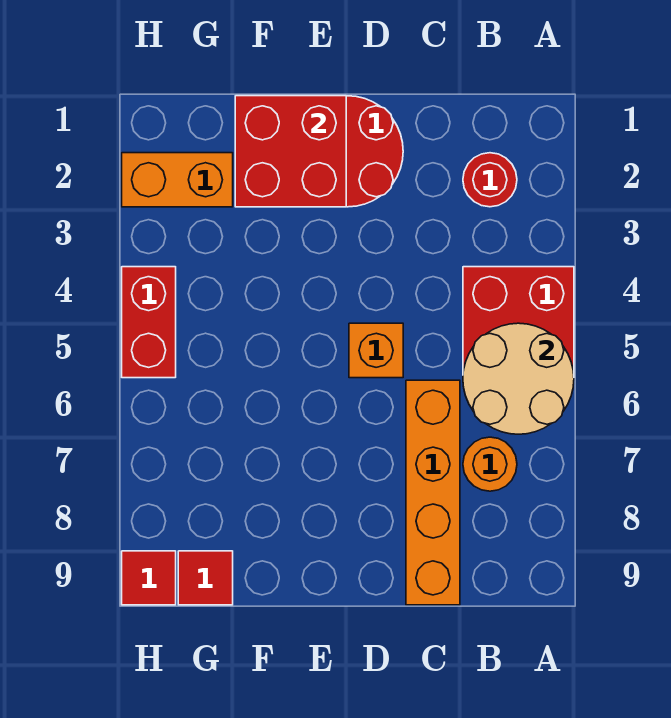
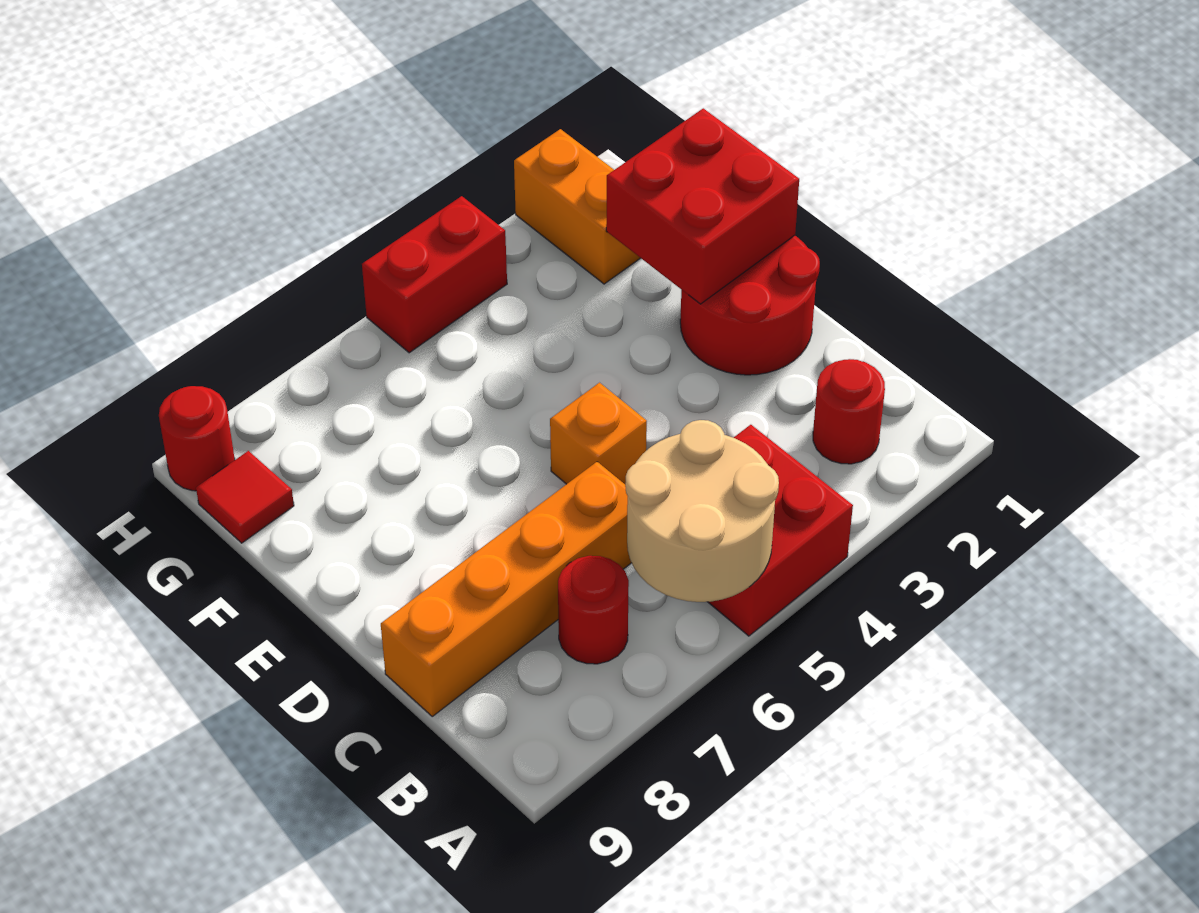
orange round brick B7 level 1 -> red round brick B7 level 1
red tile H9 level 1 -> red round brick H9 level 1

